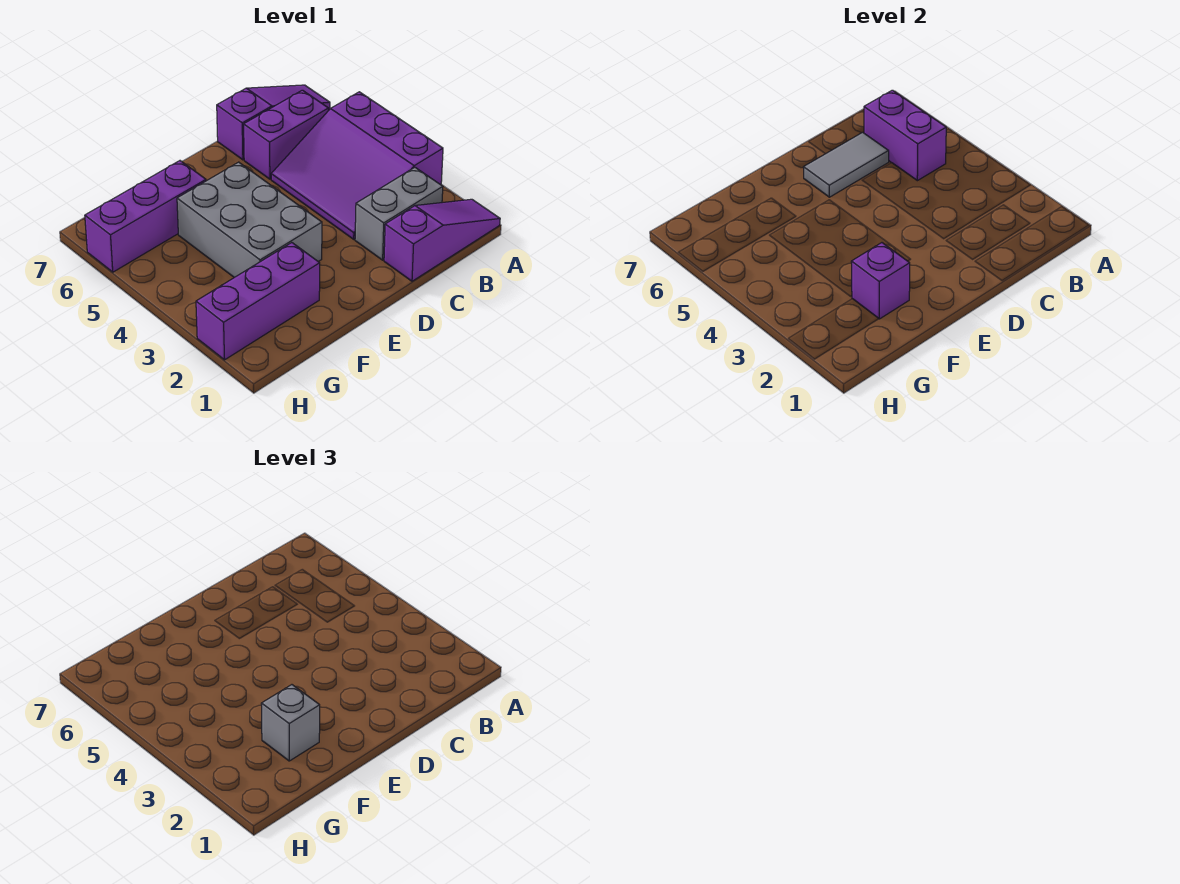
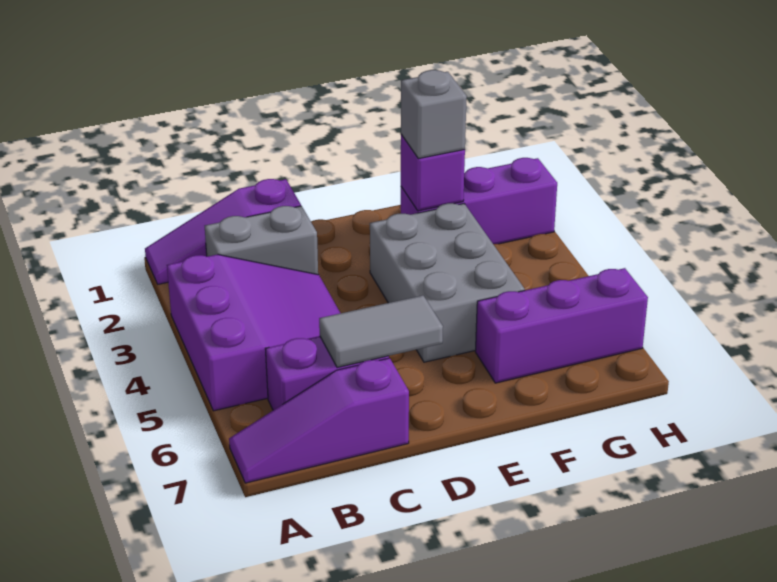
purple brick B5:B6 level 2 -> none

